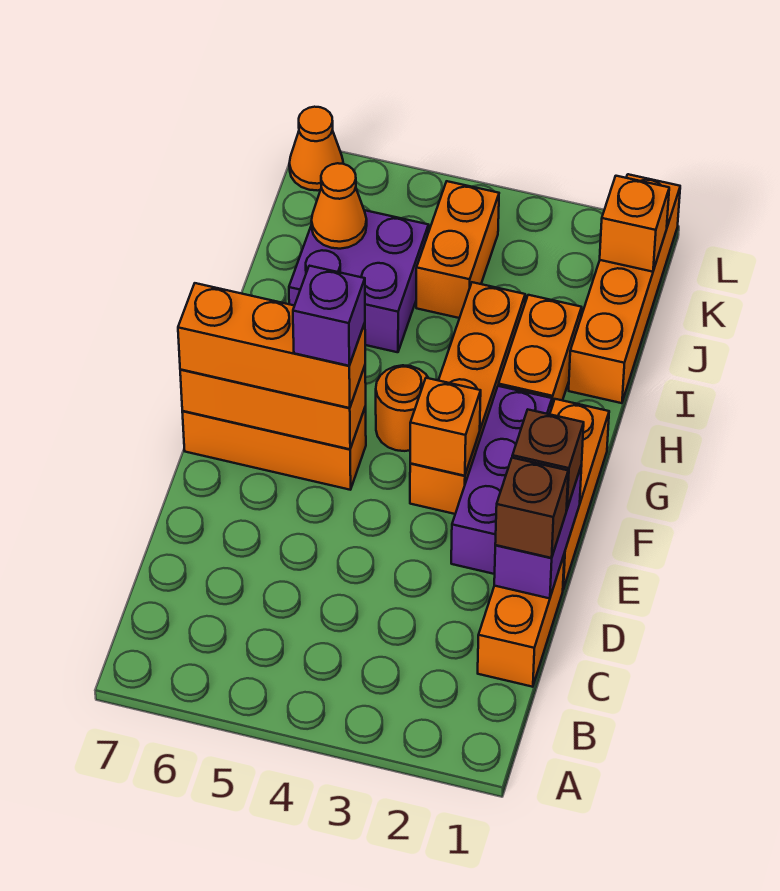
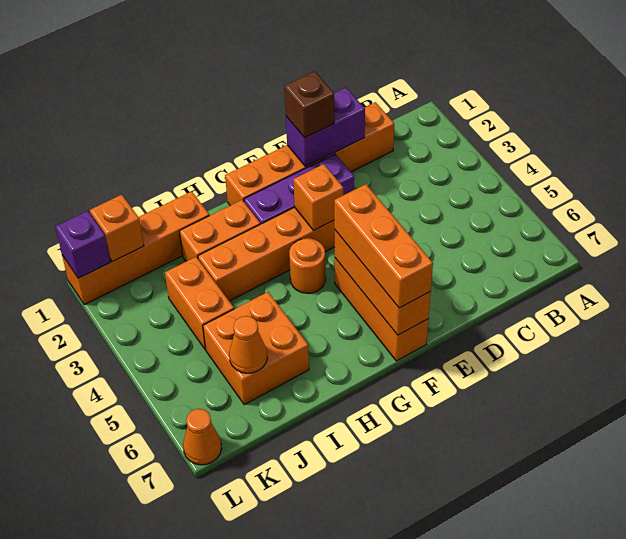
brown brick D1 level 3 -> none
purple brick F5 level 4 -> purple brick L1 level 2
purple brick I5:J6 level 1 -> orange brick I5:J6 level 1
orange brick J4:K4 level 1 -> orange brick J3:J4 level 1

